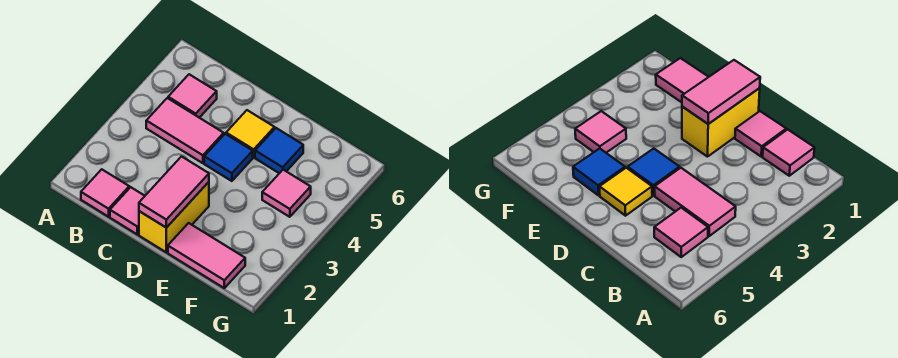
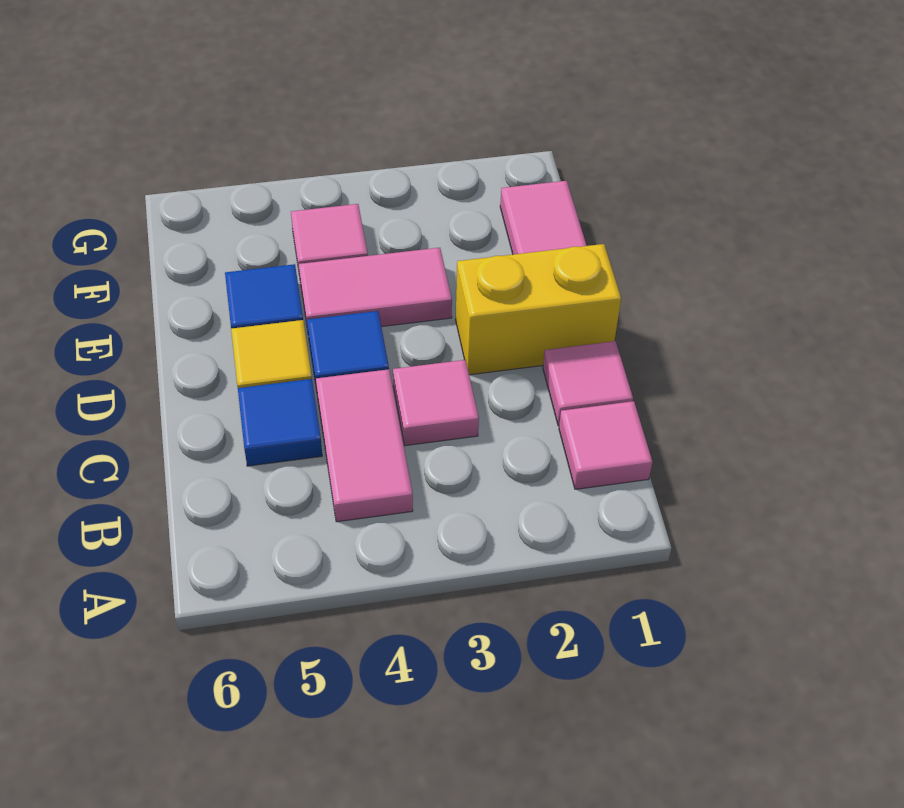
pink tile B5 level 1 -> pink tile C3 level 1
none -> blue tile C5 level 1
pink tile D1:D2 level 2 -> pink tile E3:E4 level 1

